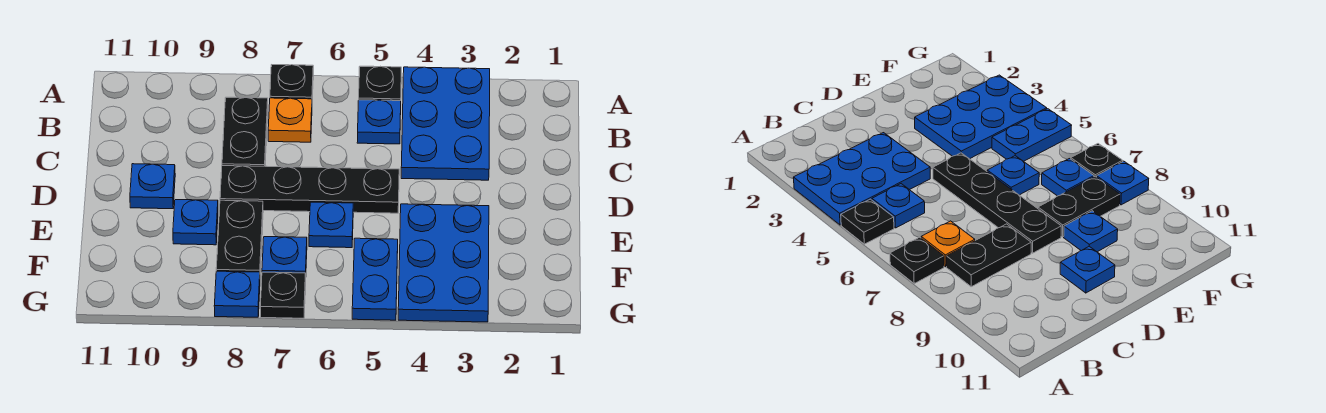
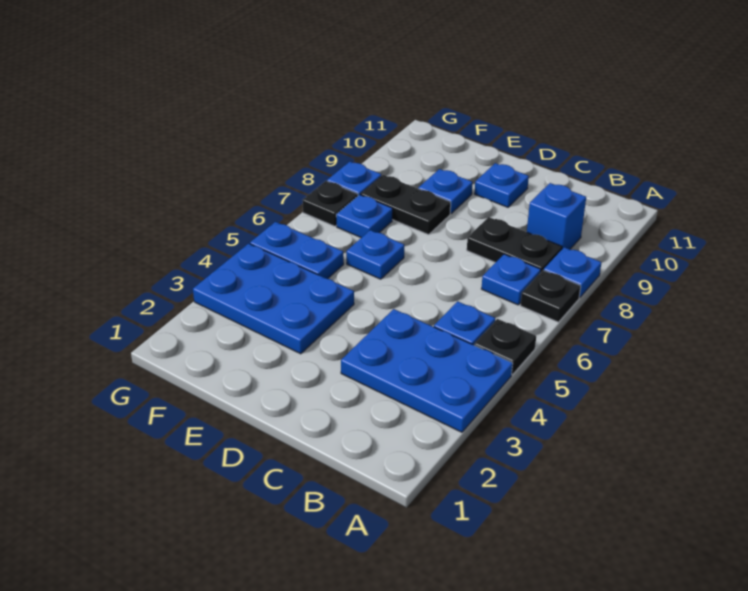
none -> blue plate A8 level 1
orange plate B7 level 1 -> blue plate B7 level 1
none -> blue brick B9 level 1
black plate D5:D8 level 1 -> none

